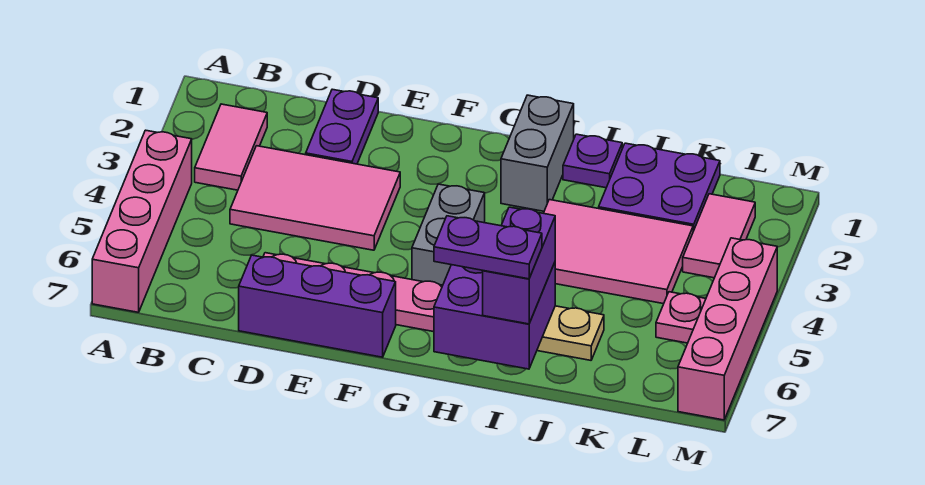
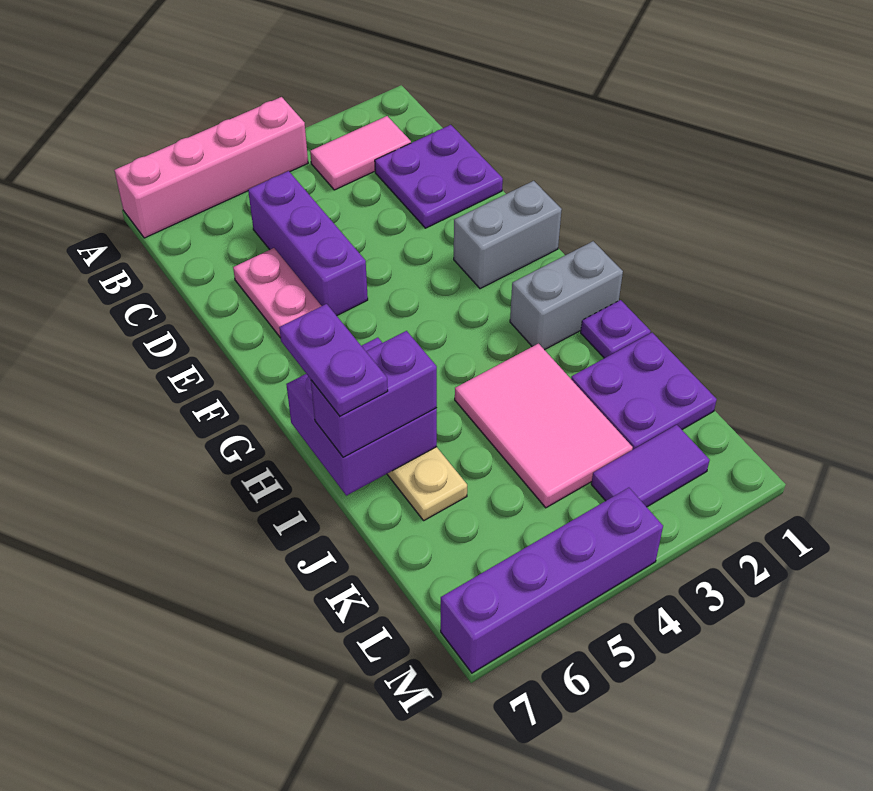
pink tile C3:E4 level 1 -> none
purple plate D1:D2 level 1 -> purple plate C1:D2 level 1
purple brick D7:F7 level 1 -> purple brick C5:E5 level 1
grey brick G4:G5 level 1 -> grey brick F1:F2 level 1
pink tile L2:L3 level 1 -> purple tile L2:L3 level 1
pink plate L5 level 1 -> none
pink brick M4:M7 level 1 -> purple brick M4:M7 level 1

